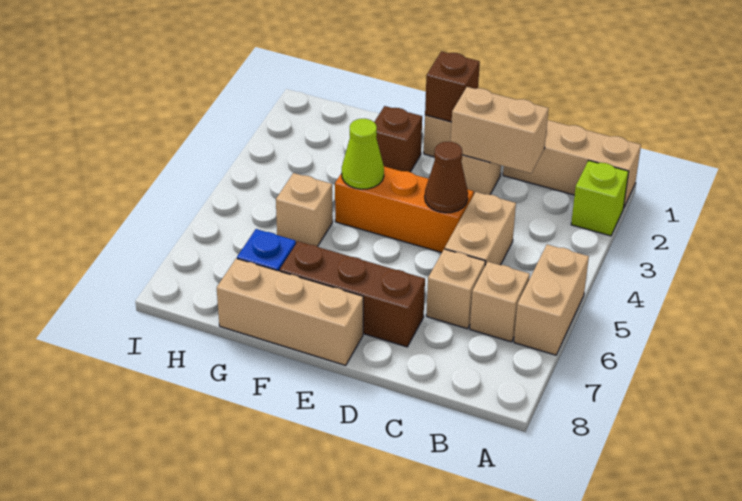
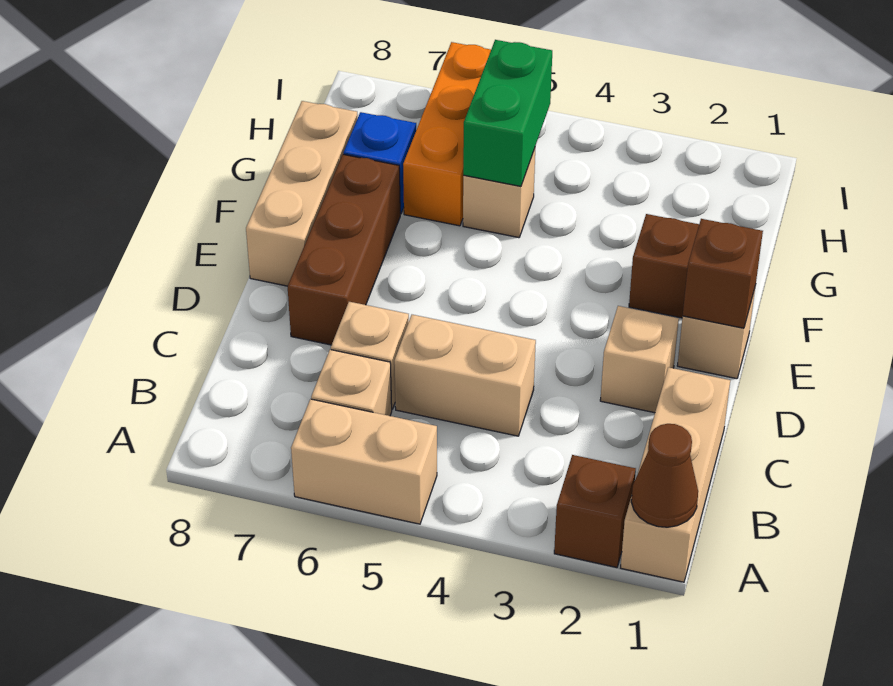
lime brick A2 level 1 -> brown brick A2 level 1
tan brick C2:D2 level 2 -> none
orange brick D4:F4 level 1 -> orange brick G6:I6 level 1
brown cone D4 level 2 -> brown cone A1 level 2
lime cone F4 level 2 -> none
none -> green brick G5:H5 level 2

